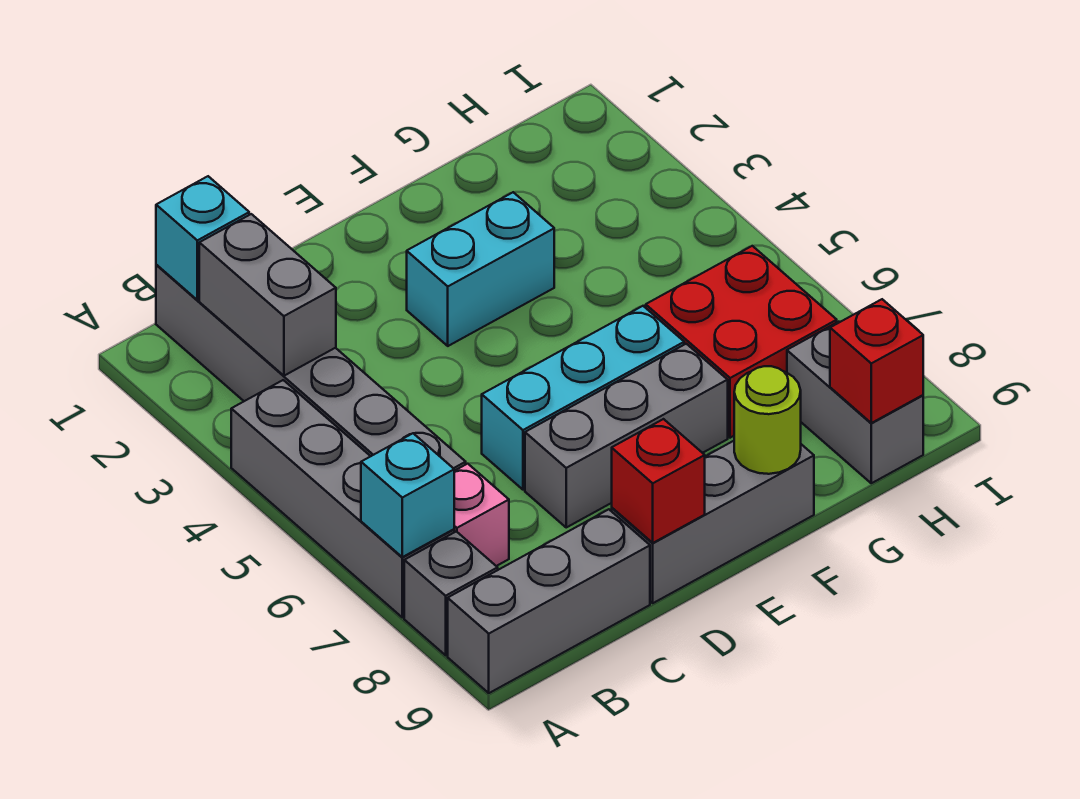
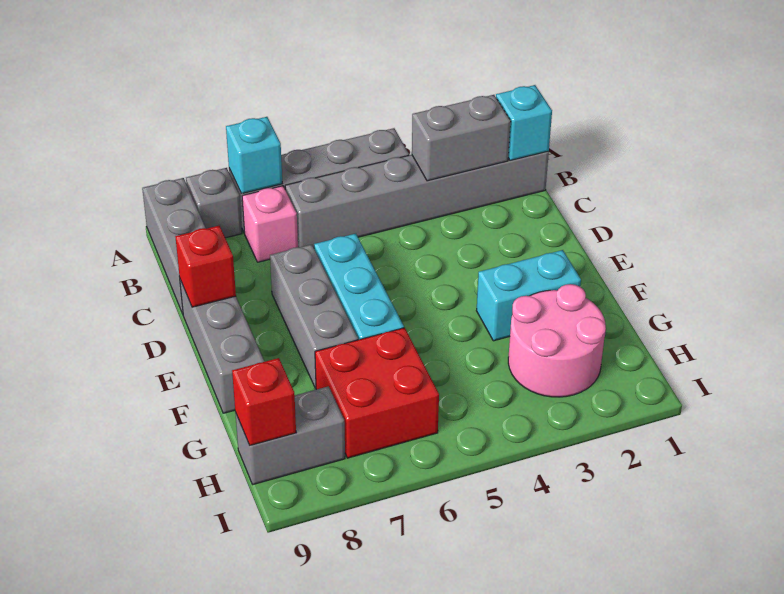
cyan brick E3:F3 level 1 -> cyan brick F2:F3 level 1
lime round brick F9 level 2 -> none
none -> pink round brick G2:H3 level 1

